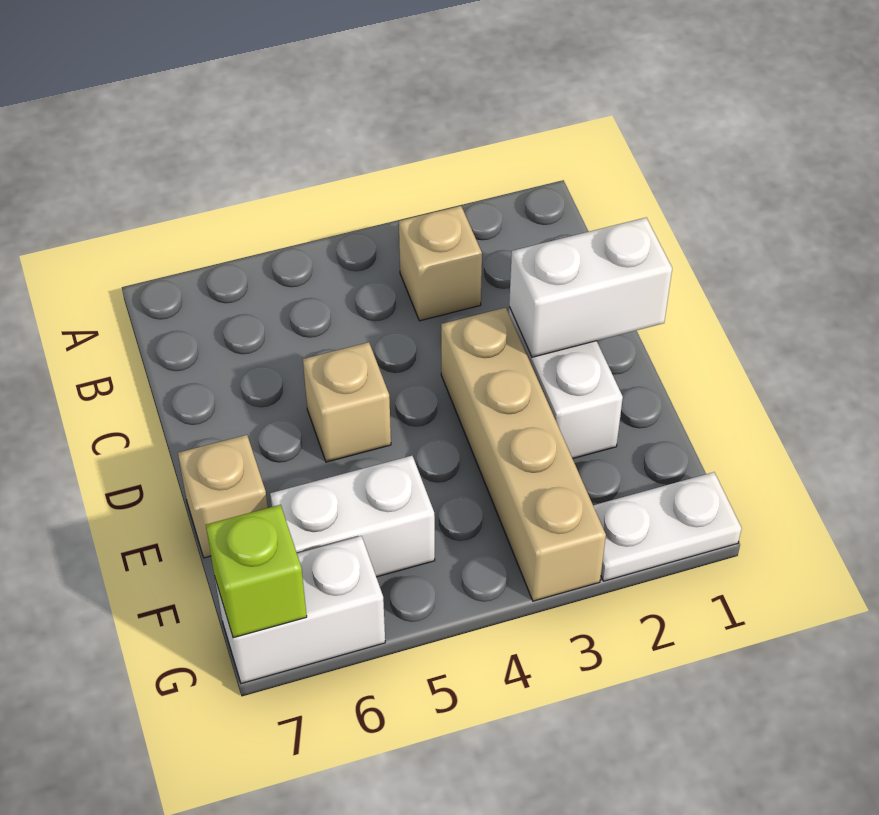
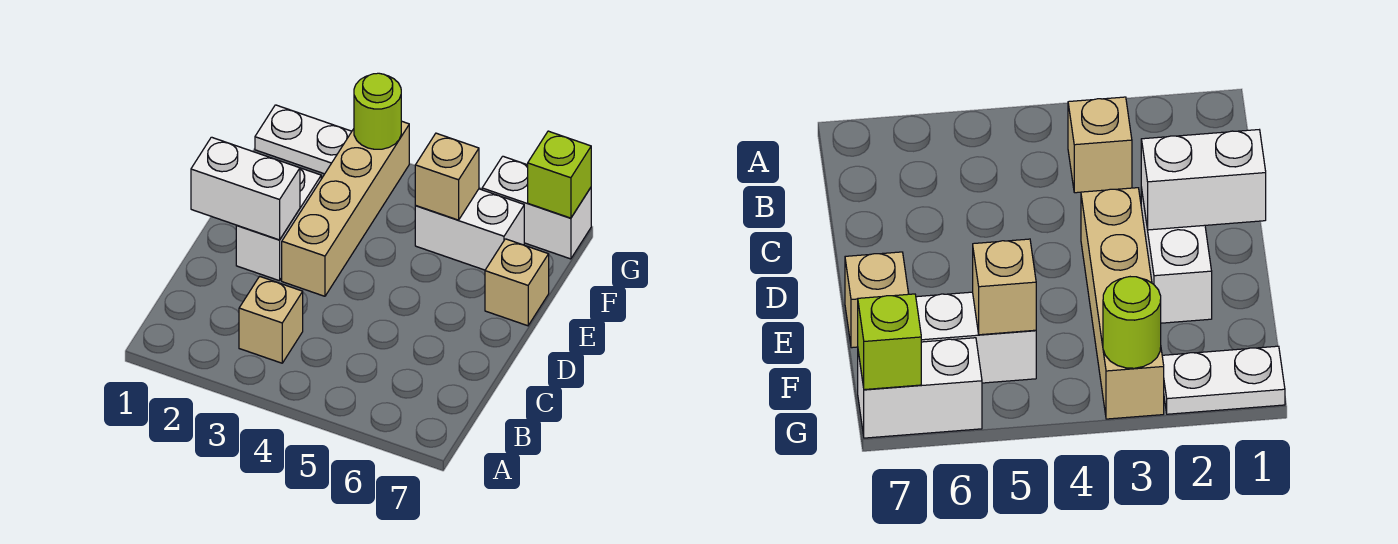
tan brick D5 level 1 -> tan brick F5 level 2
none -> lime round brick G3 level 2

